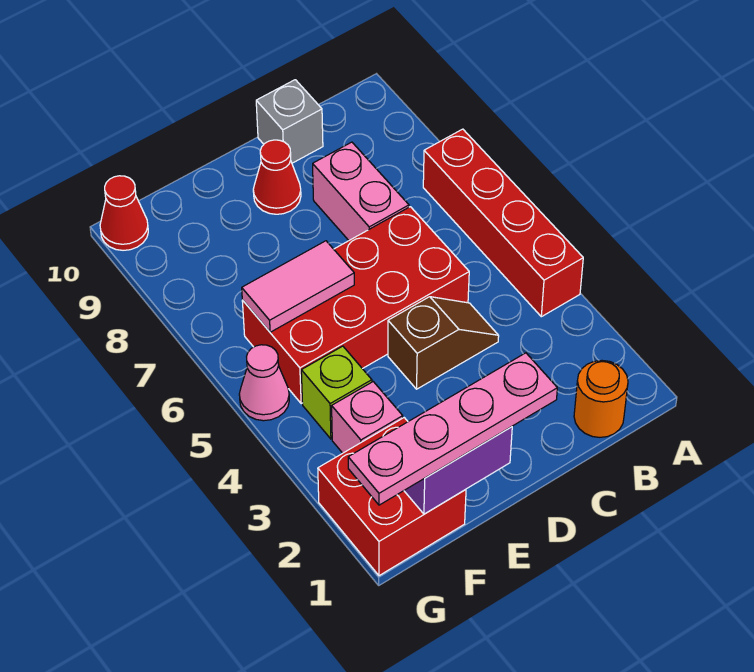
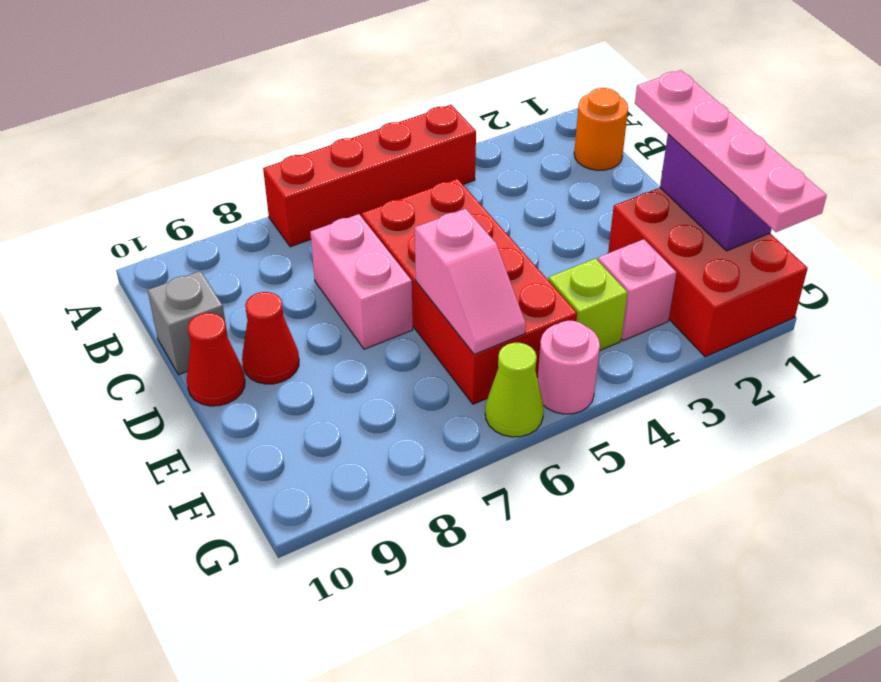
brown slope C4:D4 level 1 top D -> none
pink brick C7:C8 level 1 -> pink brick C7:D7 level 1
pink tile E6:F6 level 2 -> pink slope E6:F6 level 2 top E
red brick F1:G2 level 1 -> red brick E1:G2 level 1
pink cone G5 level 1 -> pink round brick G5 level 1
none -> lime cone G6 level 1
red cone G10 level 1 -> red cone D10 level 1

